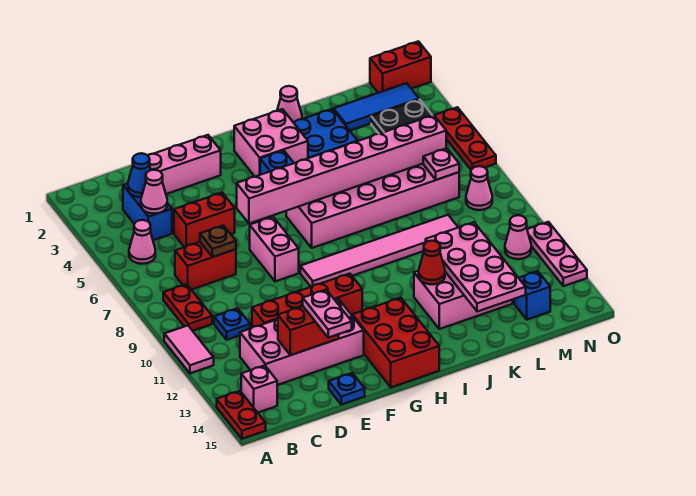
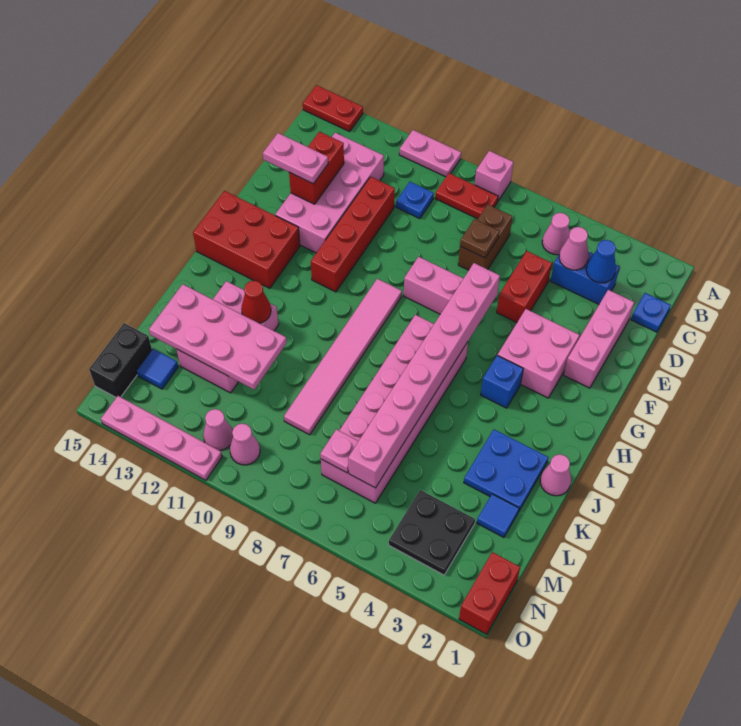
pink tile A10:A11 level 1 -> pink plate A10:A11 level 1
pink brick B14 level 1 -> pink brick A8 level 1
red brick C7:D7 level 1 -> brown brick C7:D7 level 1
blue plate E15 level 1 -> blue plate C1 level 1
pink brick H2:I3 level 1 -> pink brick F3:G4 level 1
blue tile L2:N2 level 1 -> blue tile L2 level 1
blue brick M14 level 1 -> blue tile M14 level 1
none -> black brick M15:N15 level 1
pink cone N8 level 1 -> pink cone N10 level 1
red plate O4:O6 level 1 -> none
pink plate O11:O13 level 1 -> pink plate O11:O14 level 1

